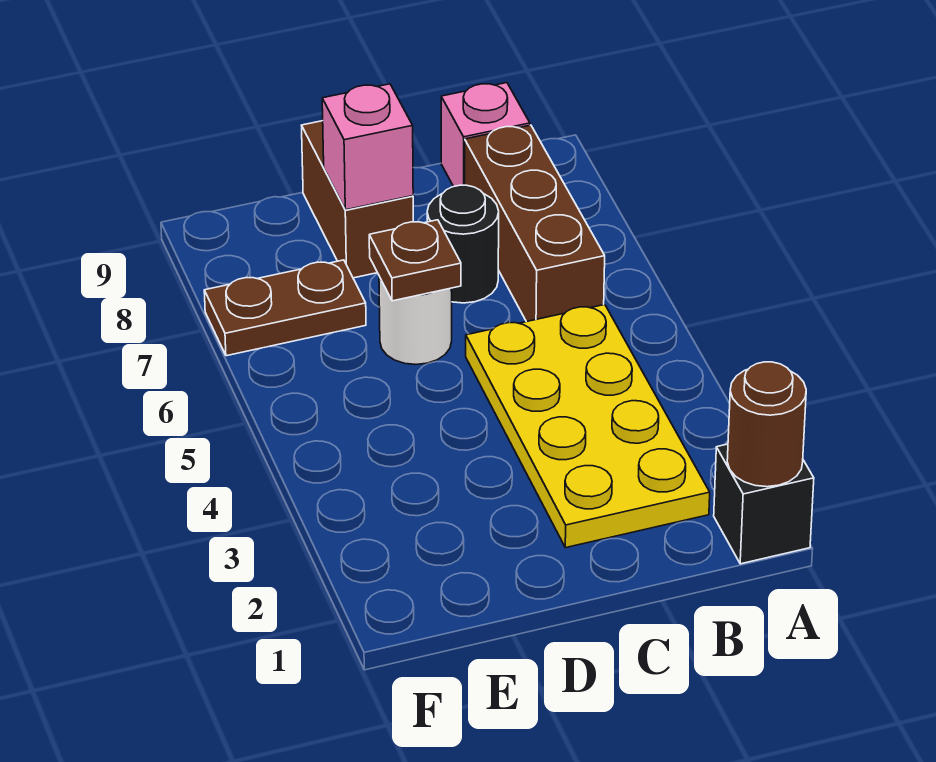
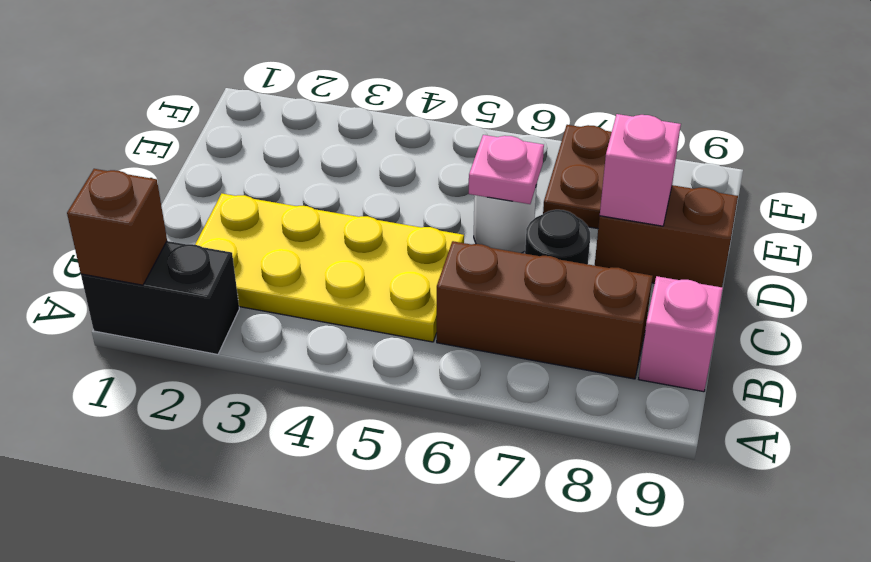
black brick A1 level 1 -> black brick A1:A2 level 1
brown round brick A1 level 2 -> brown brick A1 level 2
brown plate D6 level 2 -> pink plate D6 level 2

